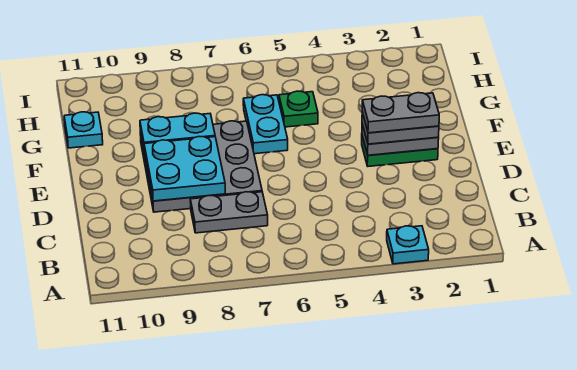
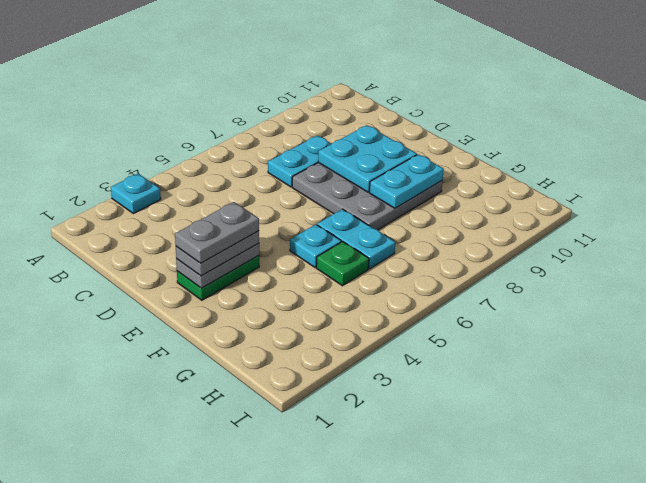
grey plate C7:C8 level 1 -> cyan plate C7:C8 level 1
cyan plate G11 level 1 -> cyan plate F5 level 1

